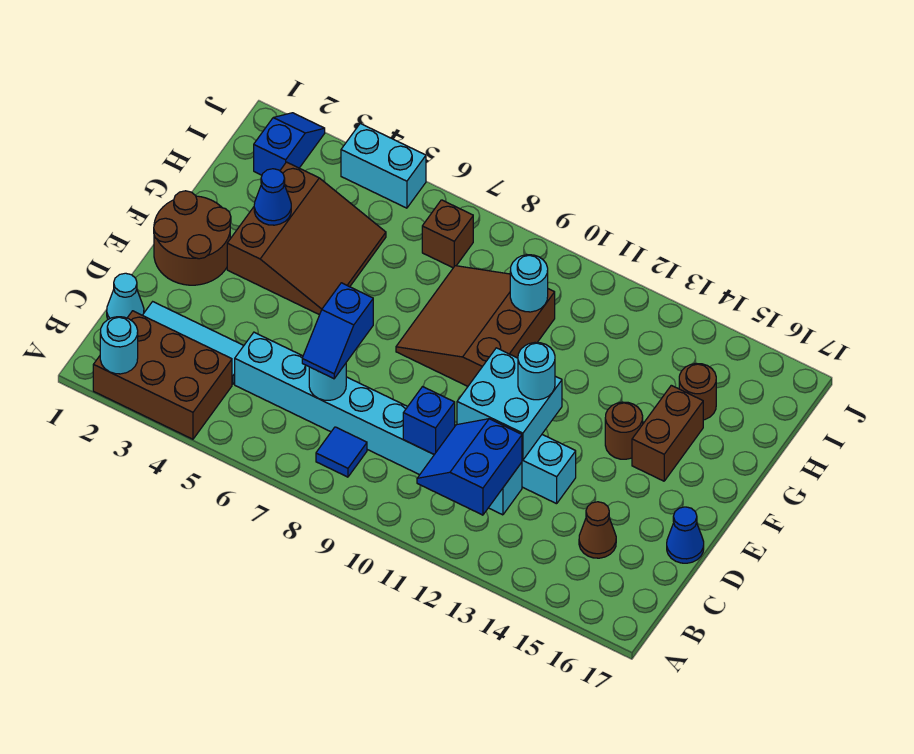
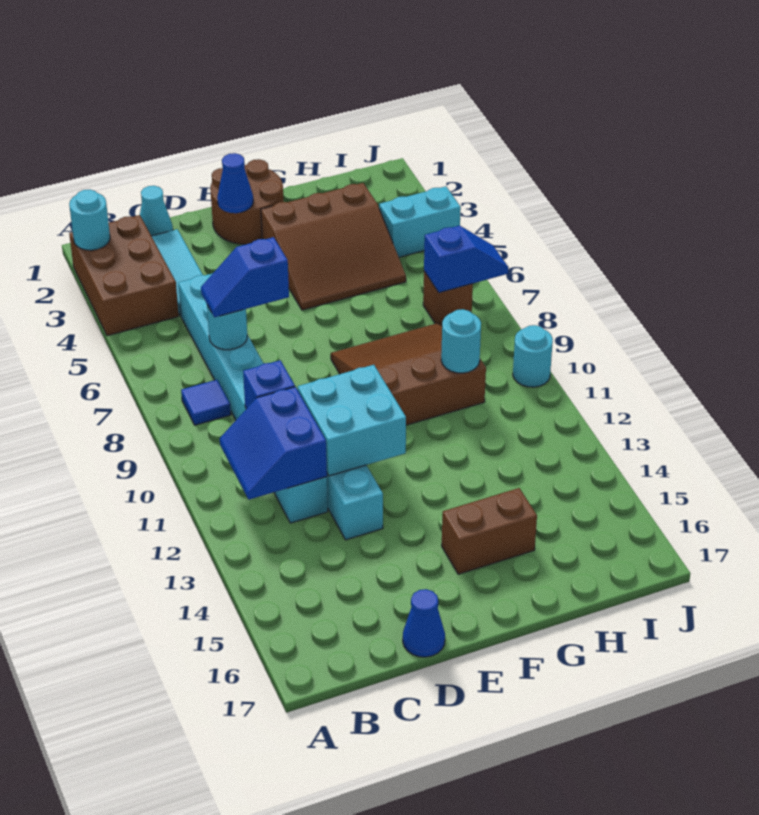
blue slope B11:C12 level 2 top 12 -> blue slope B11:C12 level 2 top C
brown cone C15 level 1 -> none
cyan round brick E12 level 3 -> cyan round brick J10 level 1
brown round brick F14 level 1 -> none
blue cone G3 level 2 -> blue cone E2 level 2
brown round brick H15 level 1 -> none
blue slope I2:J2 level 1 top I -> blue slope I7:J7 level 2 top I
cyan brick J4:J5 level 1 -> cyan brick I4:J4 level 1

